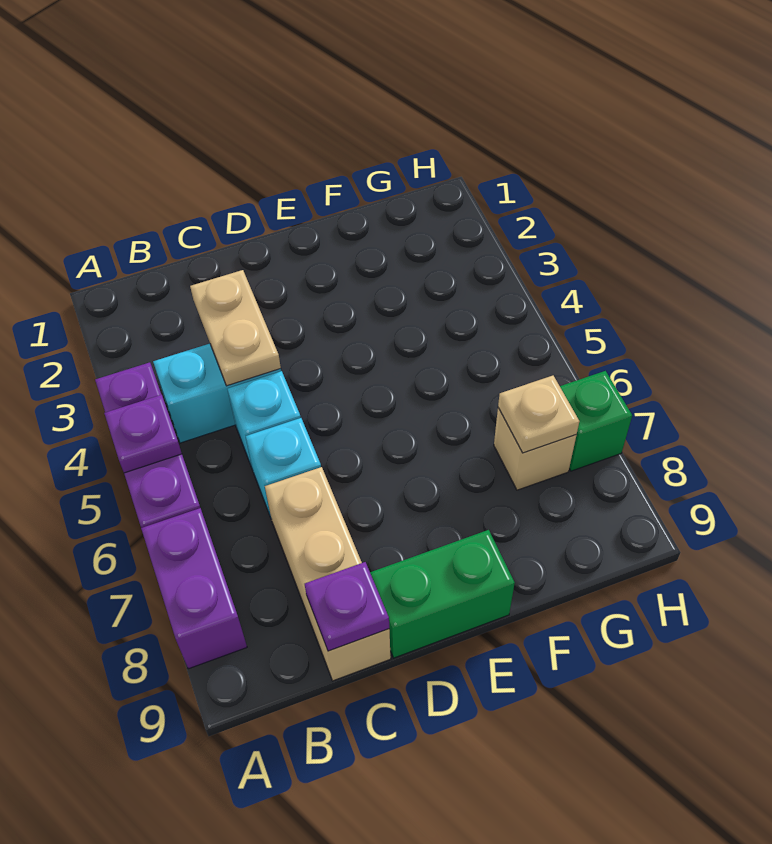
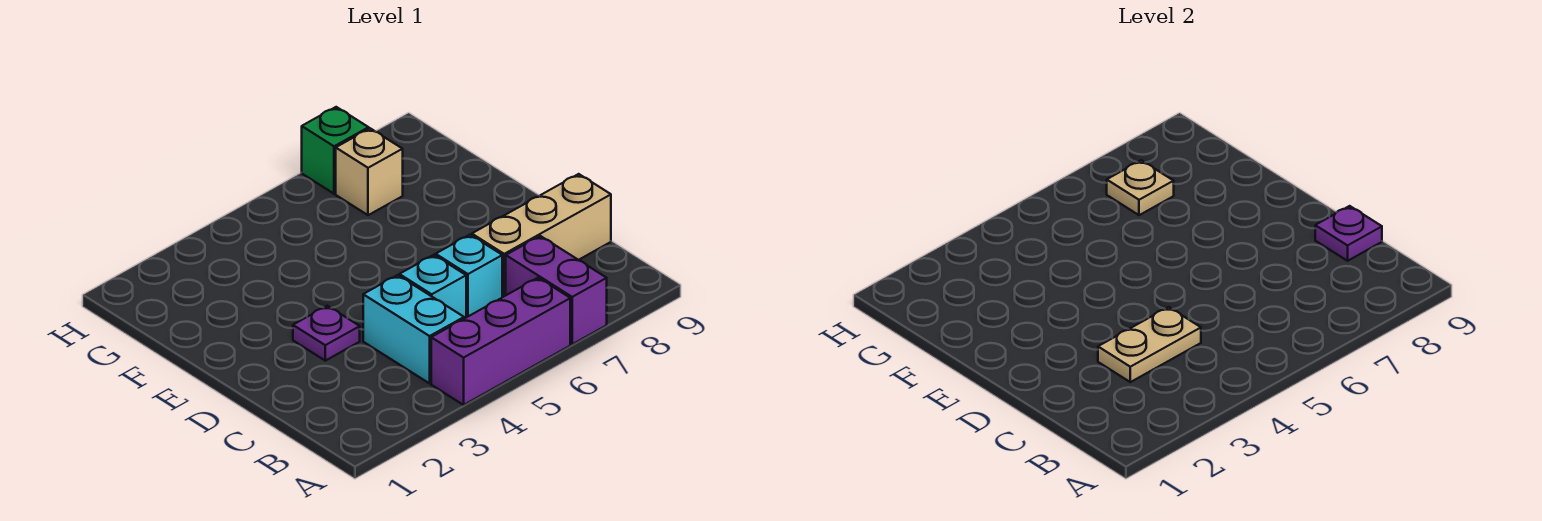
purple plate A5 level 2 -> purple plate D3 level 1
purple brick A7:A8 level 1 -> purple brick A7:B7 level 1
green brick D9:E9 level 1 -> none

